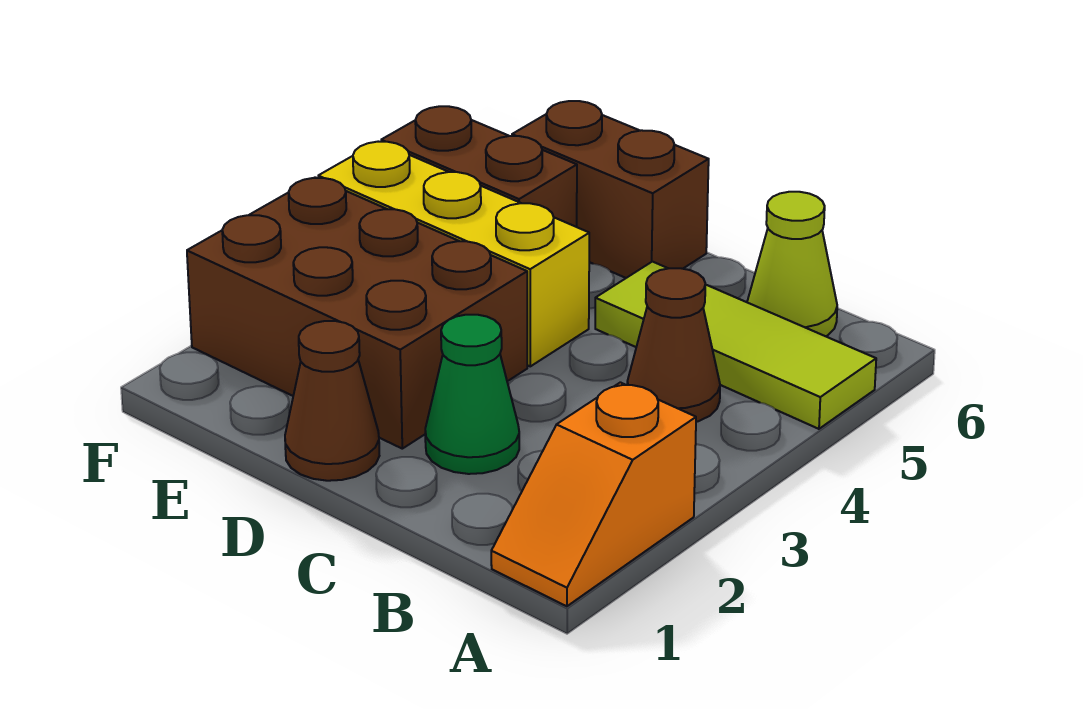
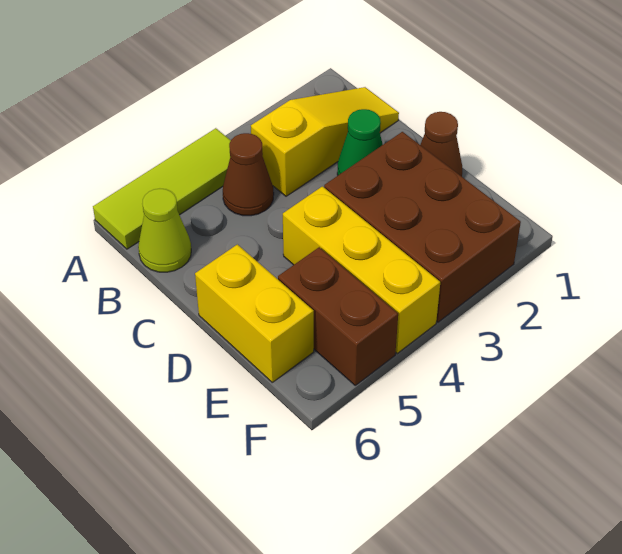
orange slope A1:A2 level 1 top 2 -> none
lime tile A5:C5 level 1 -> lime tile A4:A6 level 1
none -> yellow slope B1:B3 level 1 top 3
brown brick D6:E6 level 1 -> yellow brick D6:E6 level 1

